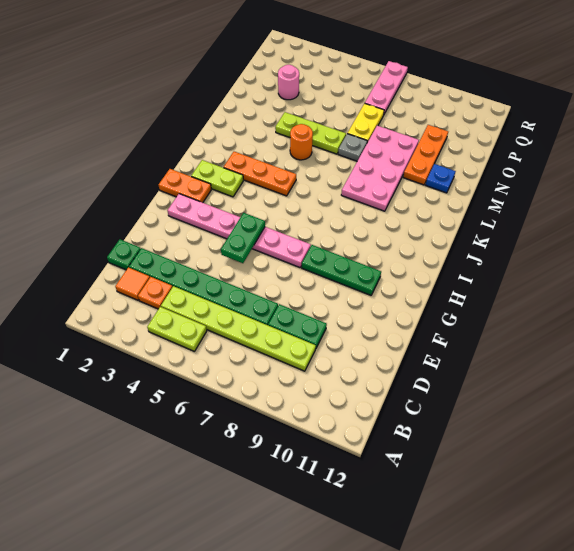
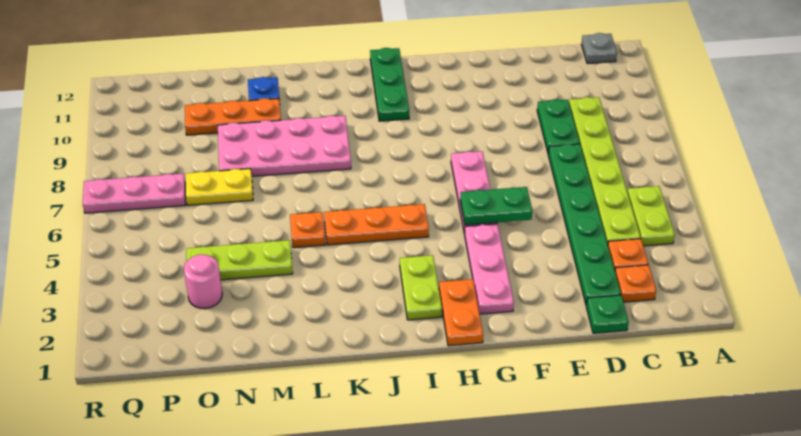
orange tile C2 level 1 -> orange plate C2 level 1
green plate G8:G10 level 1 -> green plate I10:I12 level 1
orange plate J3:J5 level 1 -> orange plate I5:K5 level 1
orange round brick L5 level 1 -> orange plate L5 level 1
lime plate M4:M6 level 1 -> lime plate M4:O4 level 1
grey plate M7 level 1 -> grey plate B12 level 1

